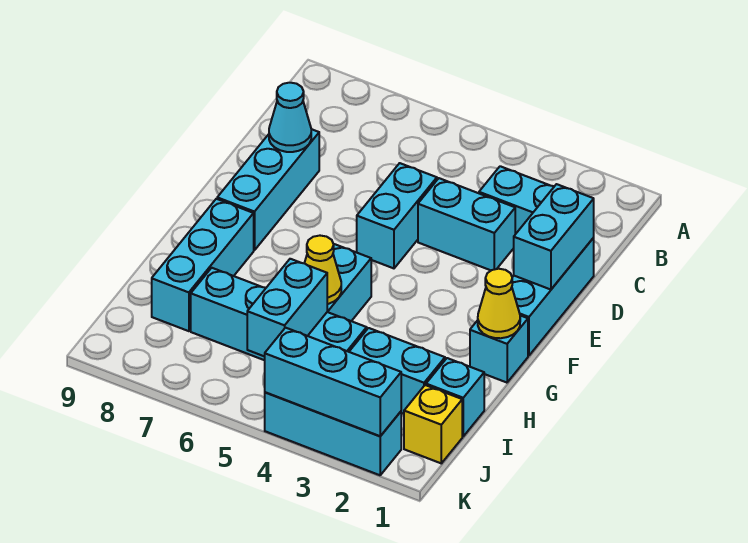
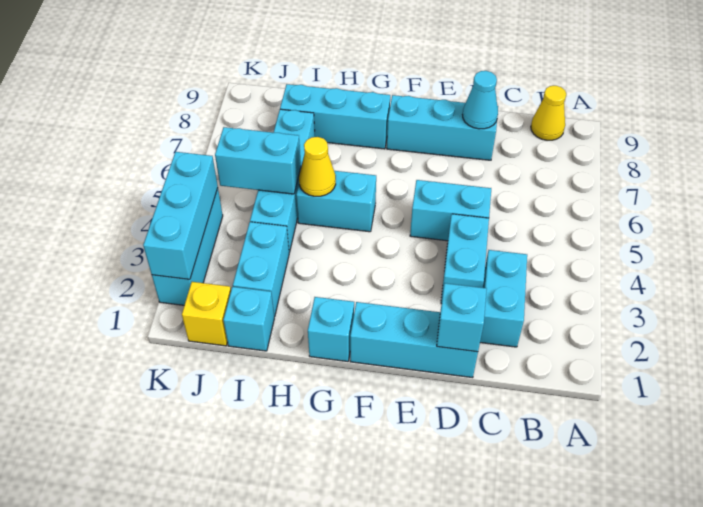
cyan brick D1:E1 level 2 -> cyan brick D1 level 2
yellow cone G1 level 2 -> yellow cone B9 level 1

